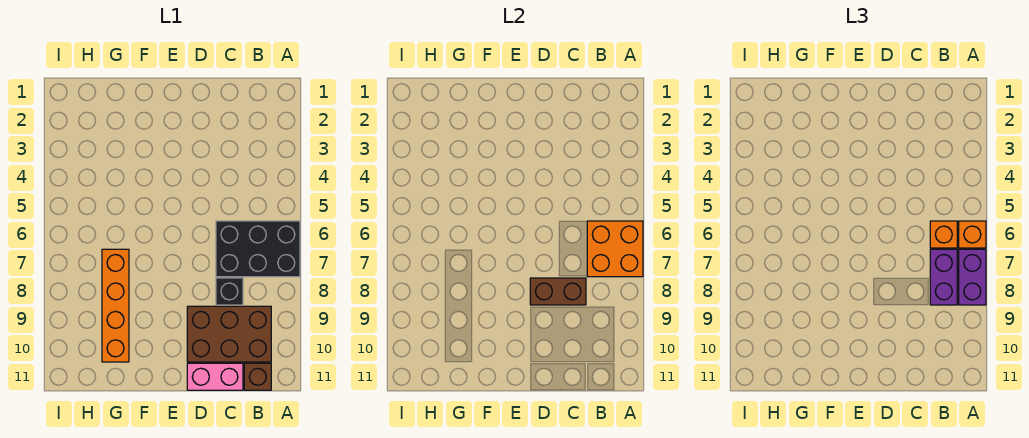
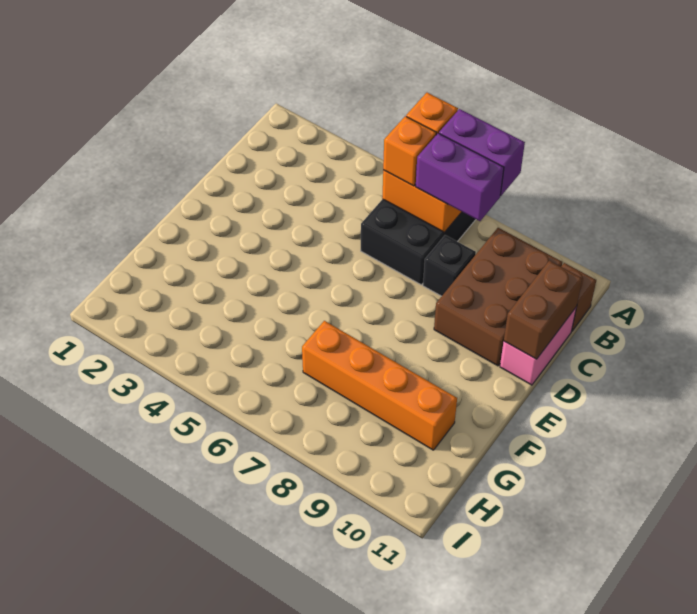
brown brick C8:D8 level 2 -> brown brick C11:D11 level 2

